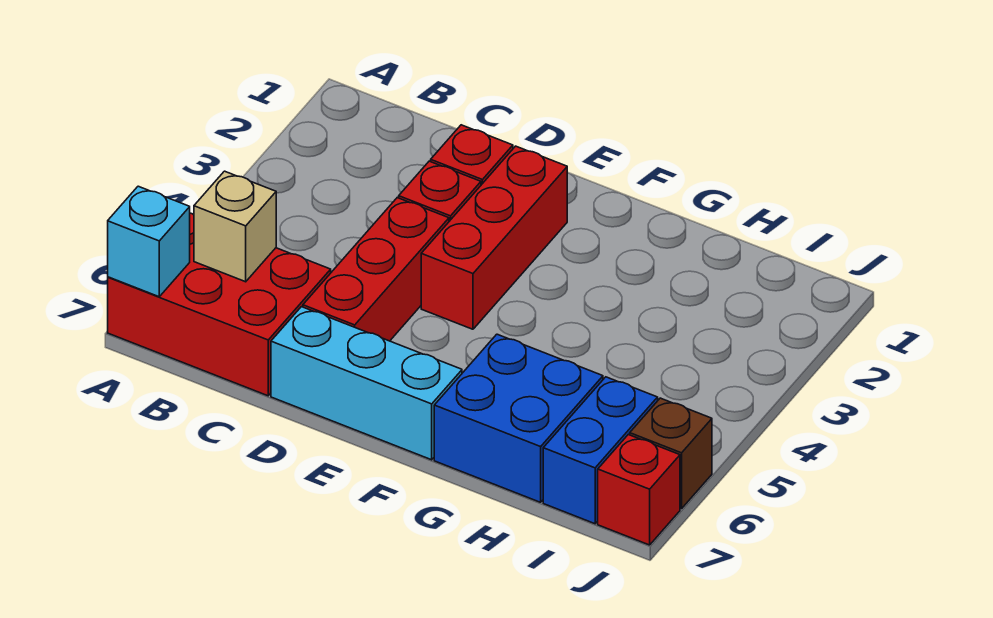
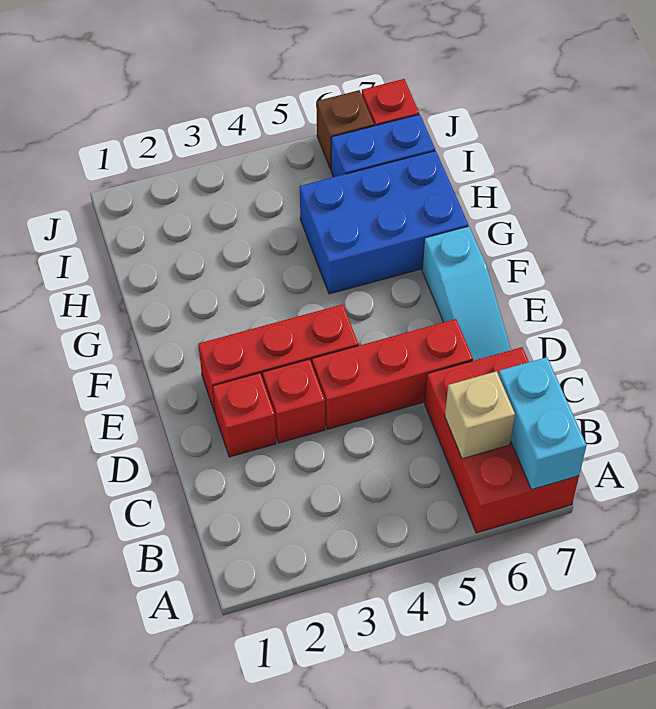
cyan brick A7 level 2 -> cyan brick A7:B7 level 2
cyan brick D7:F7 level 1 -> cyan slope D7:F7 level 1 top F
blue brick G6:H7 level 1 -> blue brick G5:H7 level 1

